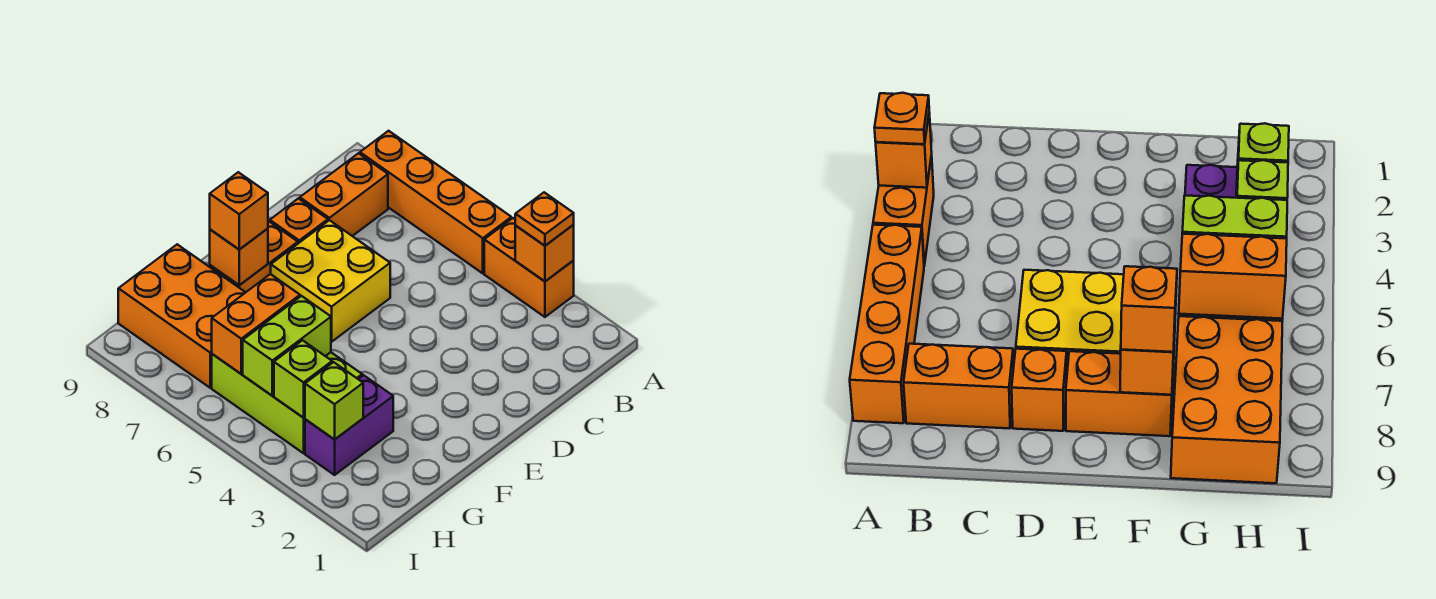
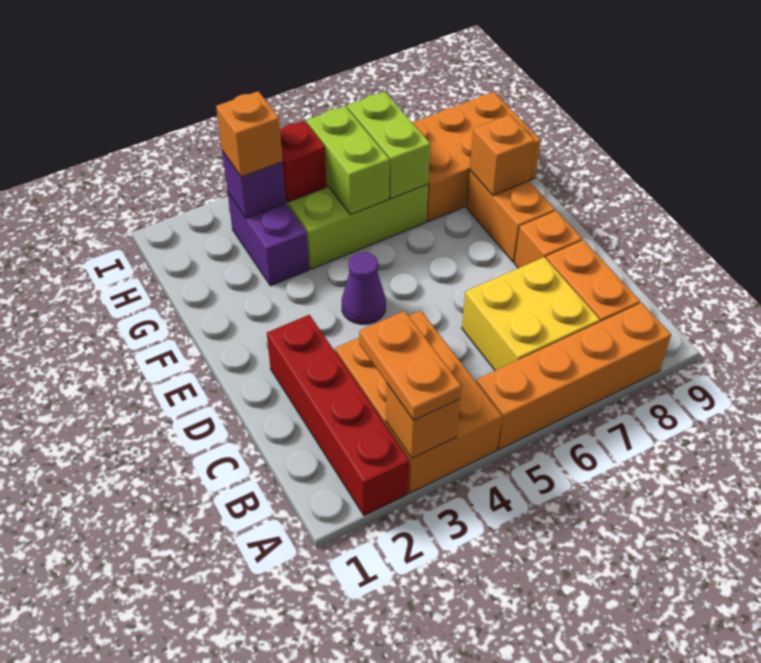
none -> red brick A2:D2 level 1
orange brick A3:A4 level 1 -> orange brick A3:C4 level 1
orange plate A3 level 3 -> orange plate A3:B3 level 3
yellow brick D6:E7 level 1 -> yellow brick B6:C7 level 1
none -> purple cone E4 level 1
orange brick F8 level 3 -> orange brick H3 level 3
orange brick G6:H6 level 2 -> lime brick G6:H6 level 2
lime brick H3 level 2 -> purple brick H3 level 2
lime brick H4 level 2 -> red brick H4 level 2

